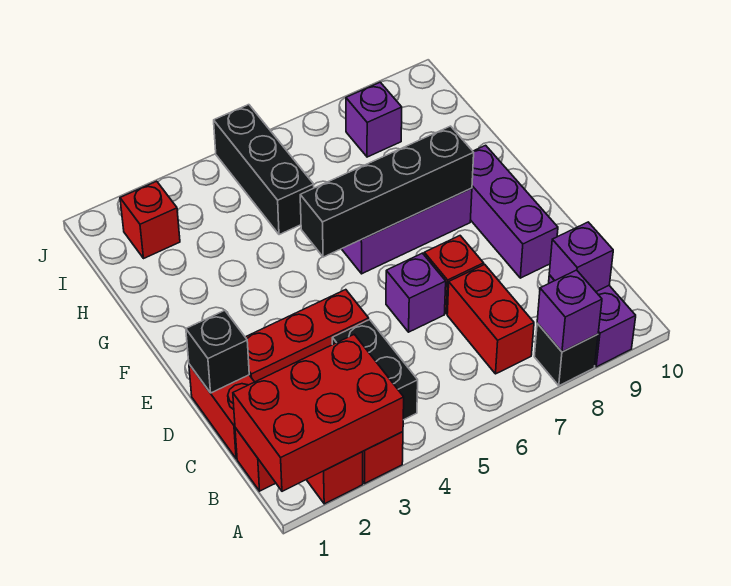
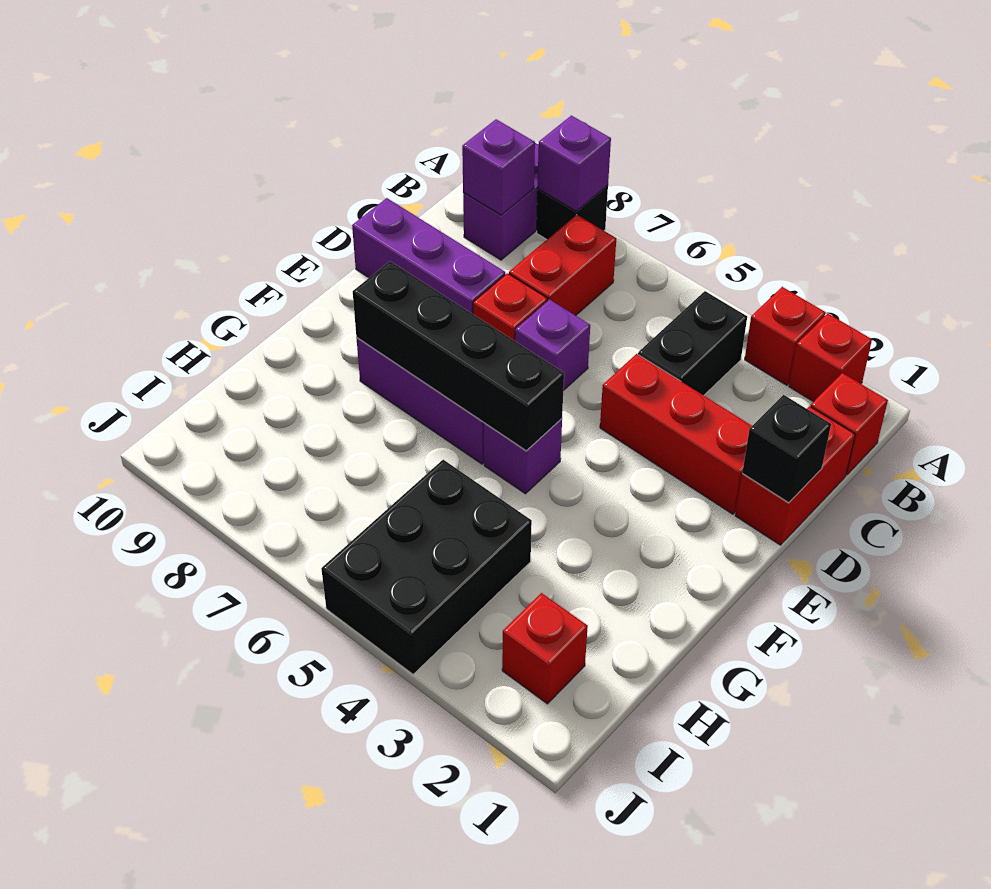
red brick A1:B3 level 2 -> none
purple brick D9:F9 level 1 -> purple brick D8:D10 level 1
black brick H5:J5 level 1 -> black brick H4:J5 level 1
purple brick I8 level 1 -> purple brick F5 level 1

